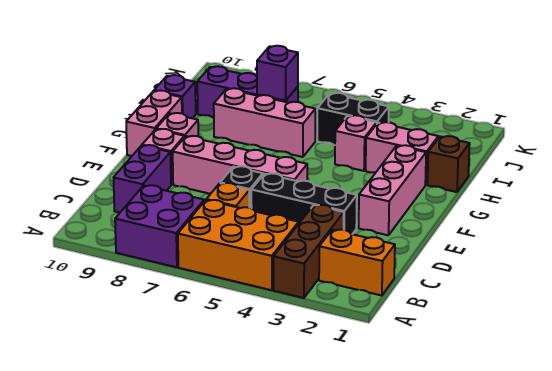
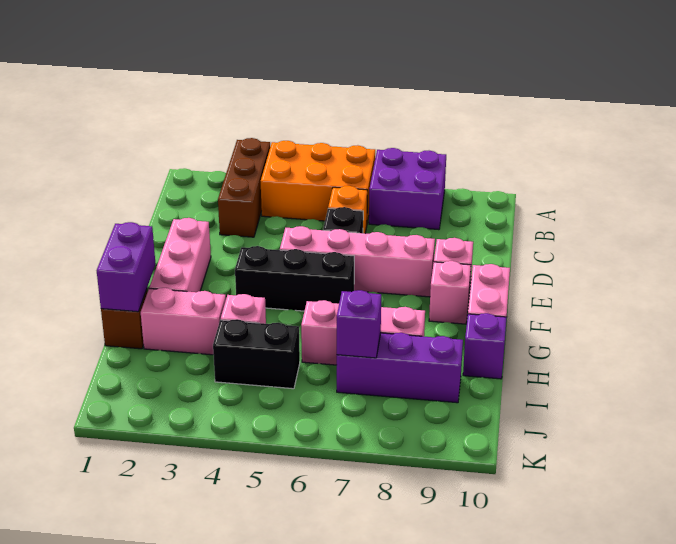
orange brick B1:B2 level 1 -> none
purple brick C9:D9 level 1 -> purple brick G1:H1 level 2
black brick D3:D5 level 1 -> black brick F4:F6 level 1

